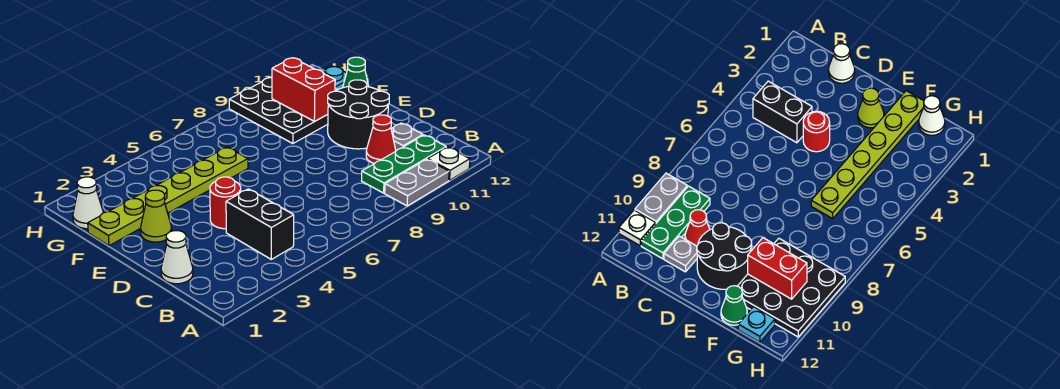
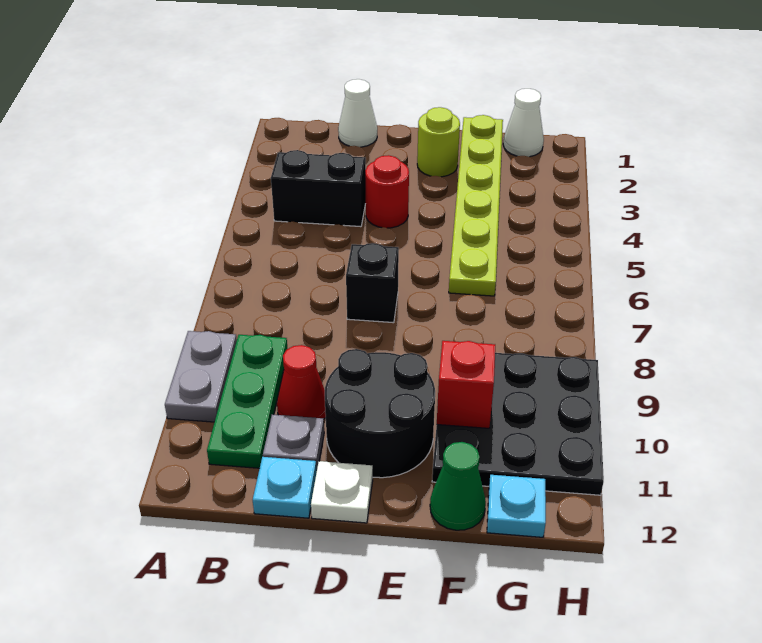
white plate A11 level 1 -> white plate D12 level 1
none -> cyan plate C12 level 1
none -> black brick D7 level 1
lime cone E2 level 1 -> lime round brick E2 level 1
red brick F10:G10 level 2 -> red brick F10 level 2

